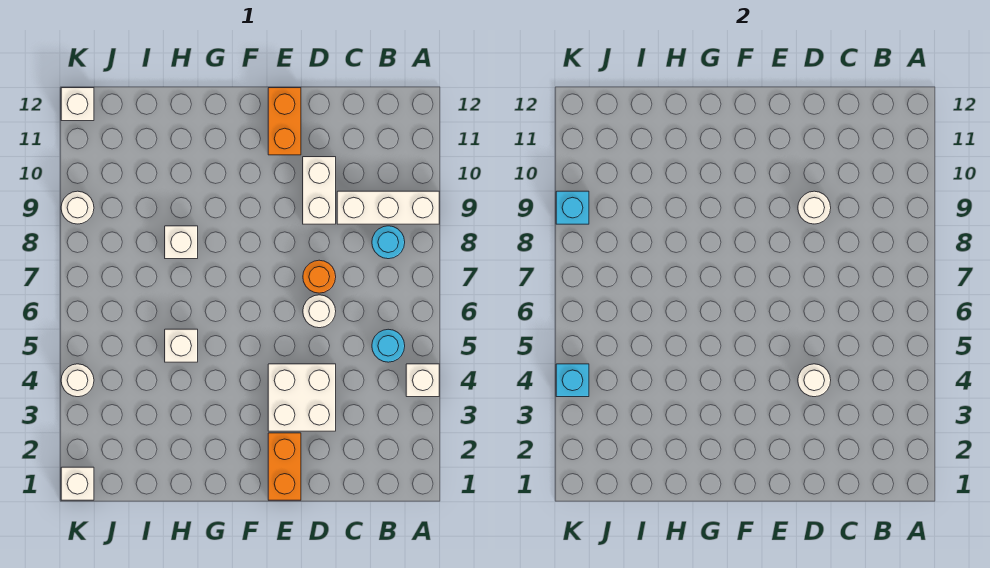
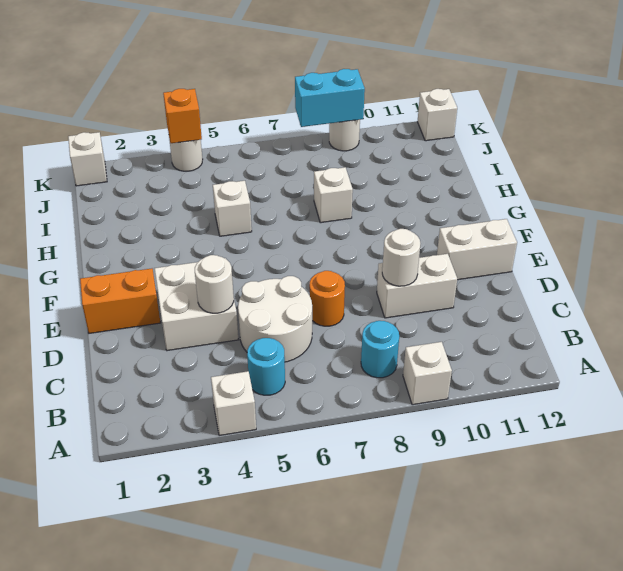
white brick A9:C9 level 1 -> white brick A9 level 1
white round brick D6 level 1 -> white round brick C5:D6 level 1
orange brick E11:E12 level 1 -> white brick E11:E12 level 1
cyan brick K4 level 2 -> orange brick K4 level 2
cyan brick K9 level 2 -> cyan brick K8:K9 level 2

